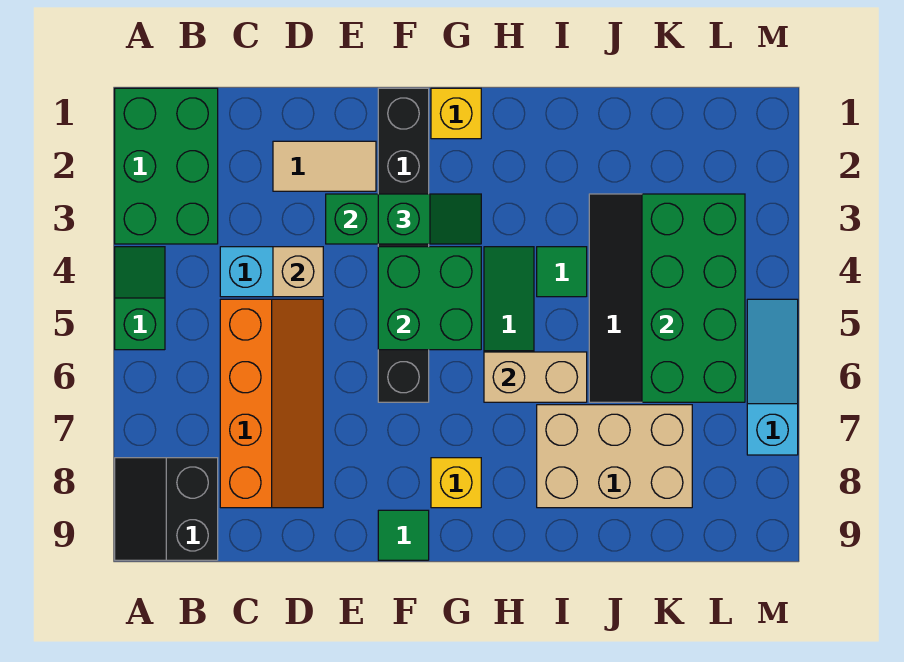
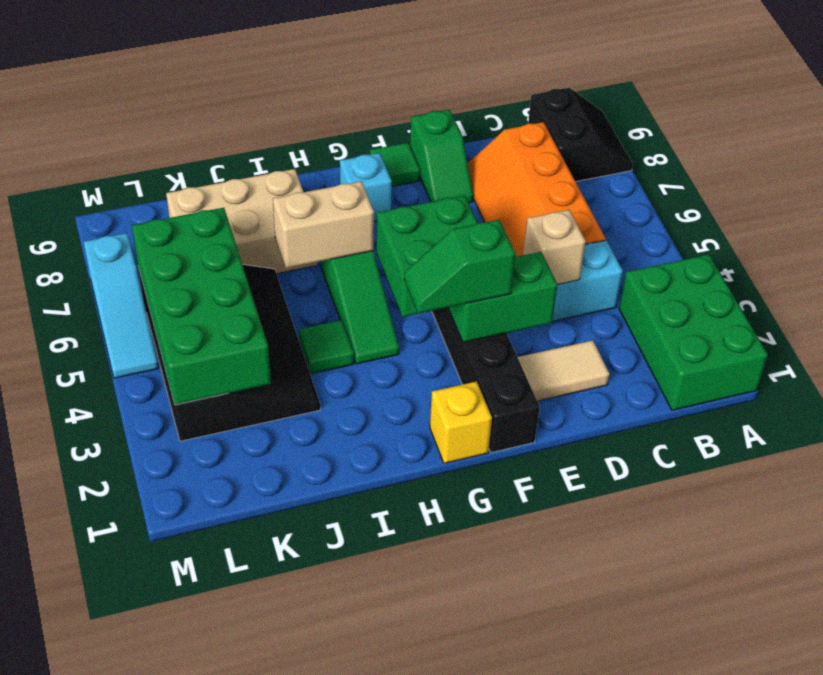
green slope A4:A5 level 1 top 5 -> green slope E8:E9 level 1 top 9
yellow brick G8 level 1 -> cyan brick G8 level 1

